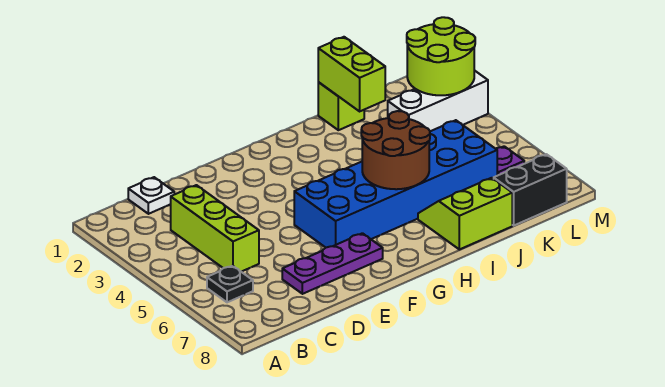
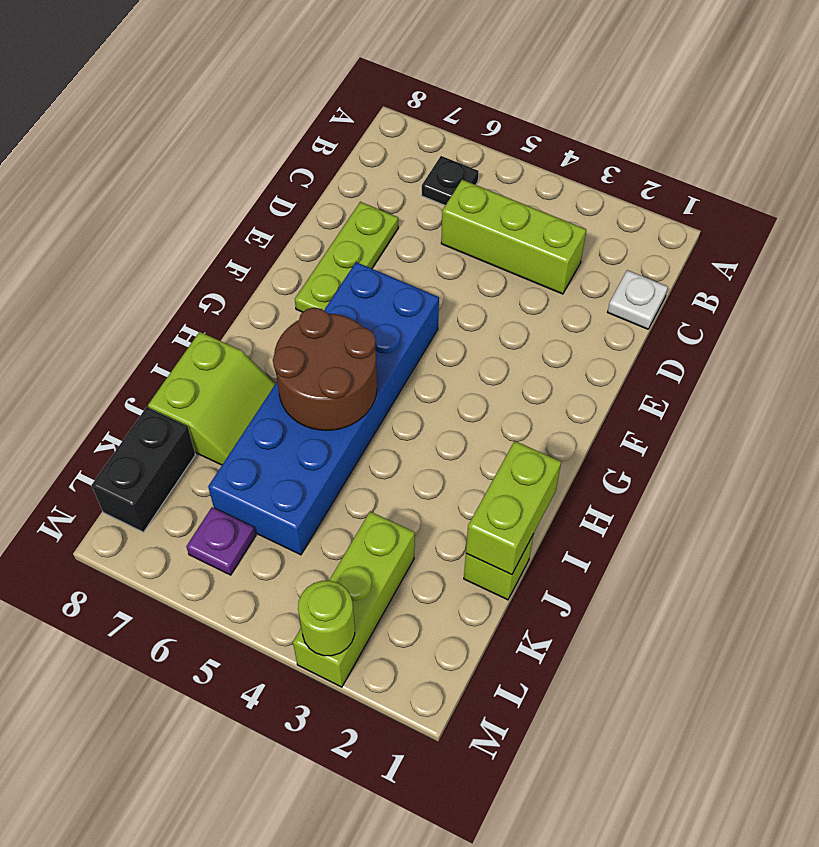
purple plate D7:F7 level 1 -> lime plate D7:F7 level 1
lime brick J1:J2 level 2 -> lime brick I1:J1 level 2
white brick K3:M3 level 1 -> lime brick K3:M3 level 1
lime round brick L2:M3 level 2 -> lime round brick M3 level 2

